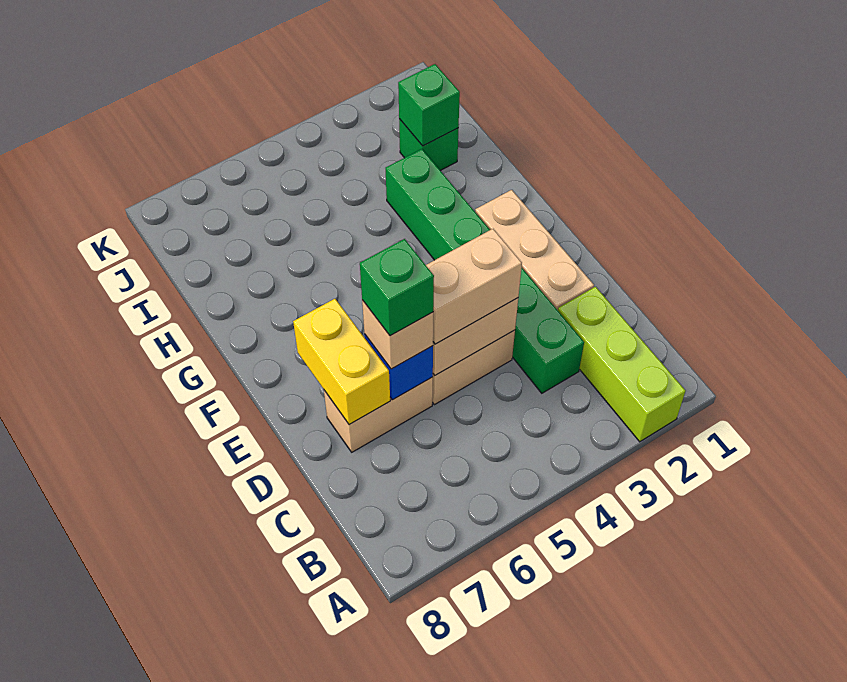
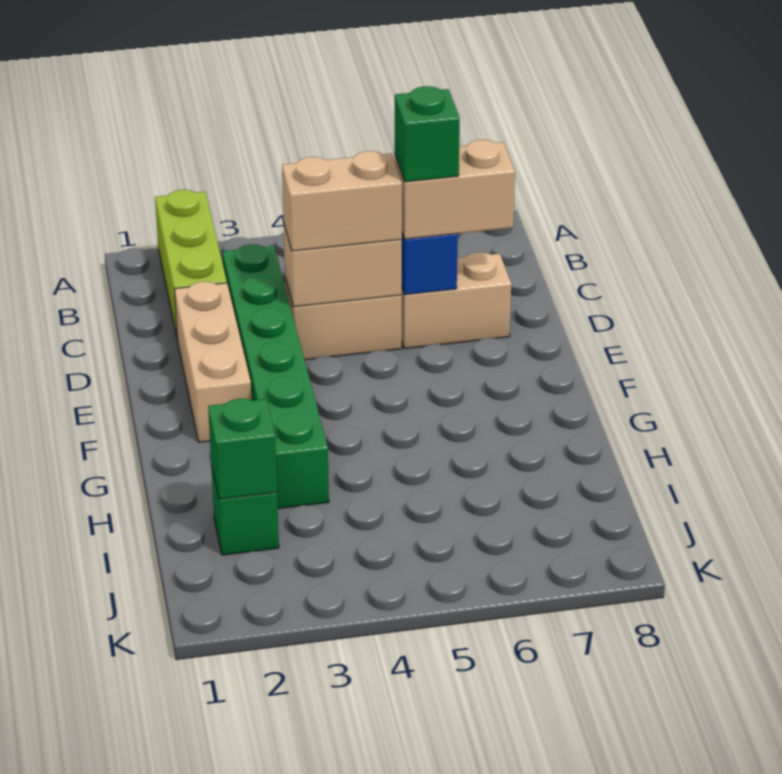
tan brick D6 level 3 -> tan brick D6:D7 level 3
yellow brick D7:E7 level 2 -> none

